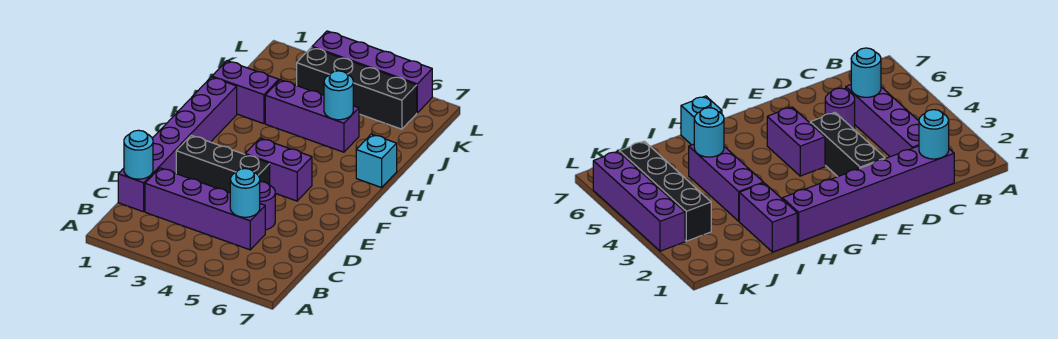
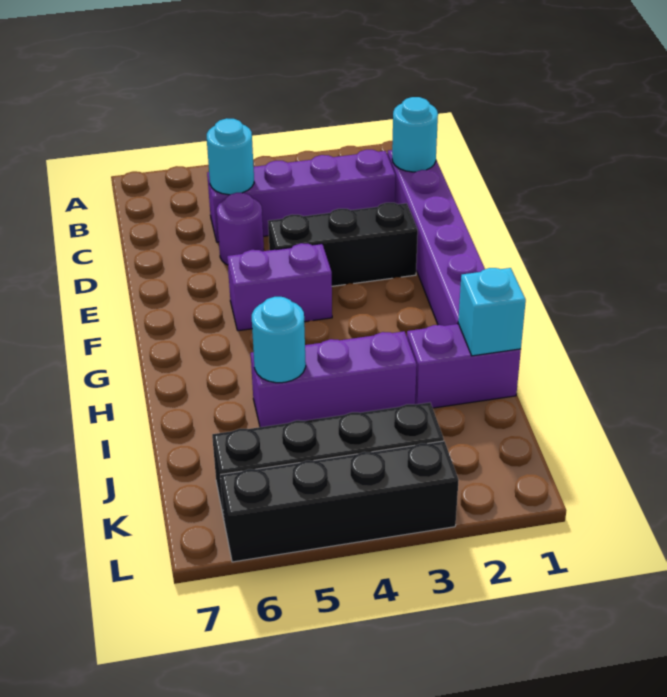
cyan brick H7 level 1 -> cyan brick I1 level 2
purple brick L3:L6 level 1 -> black brick L3:L6 level 1

